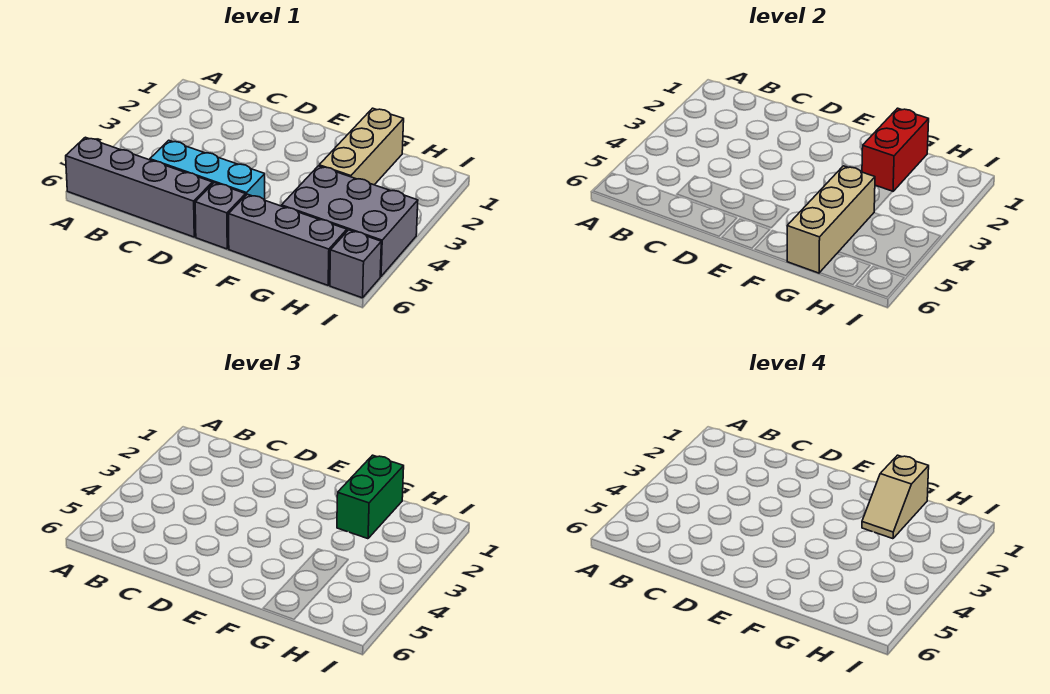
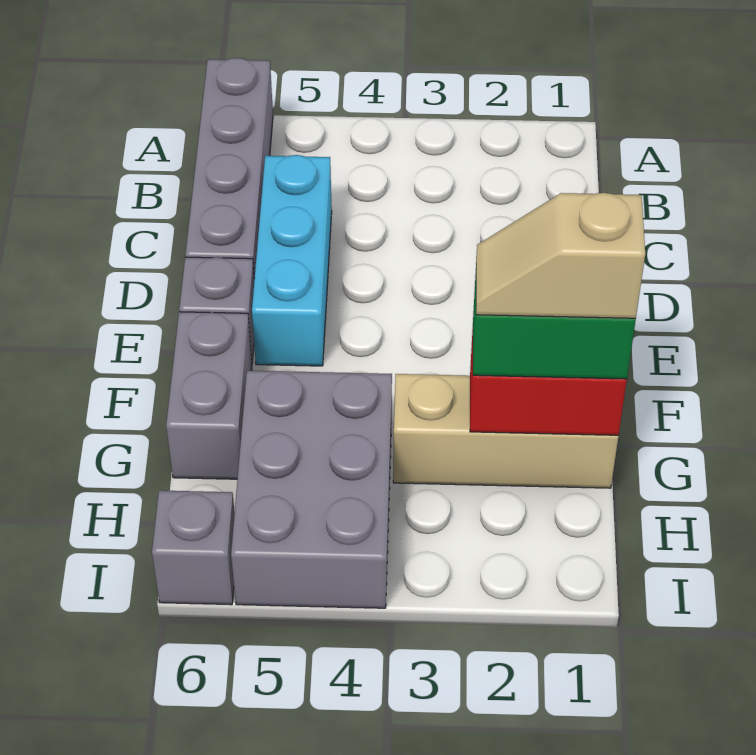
grey brick F6:H6 level 1 -> grey brick F6:G6 level 1
tan brick G4:G6 level 2 -> none

